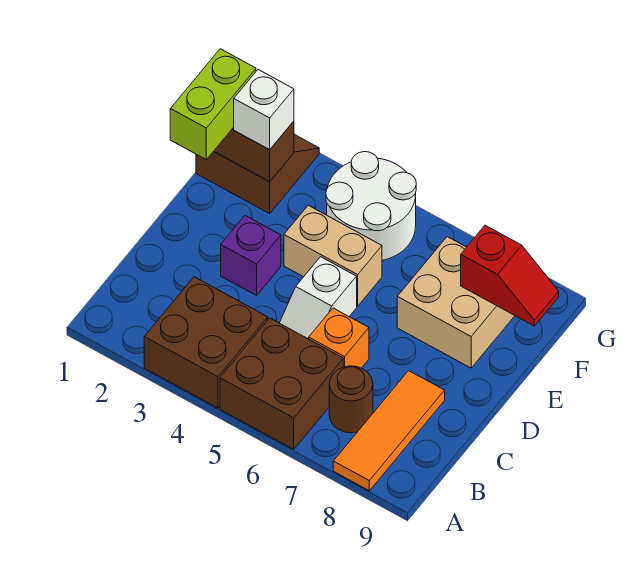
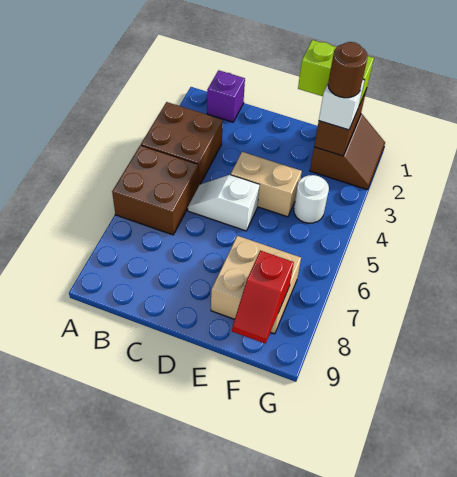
orange tile A8:C8 level 1 -> none
brown round brick B7 level 1 -> brown round brick F2 level 4
orange brick C6 level 1 -> none
purple brick D3 level 1 -> purple brick B1 level 1
tan brick E4:E5 level 1 -> tan brick D4:E4 level 1
white round brick F4:G5 level 1 -> white round brick F4 level 1

